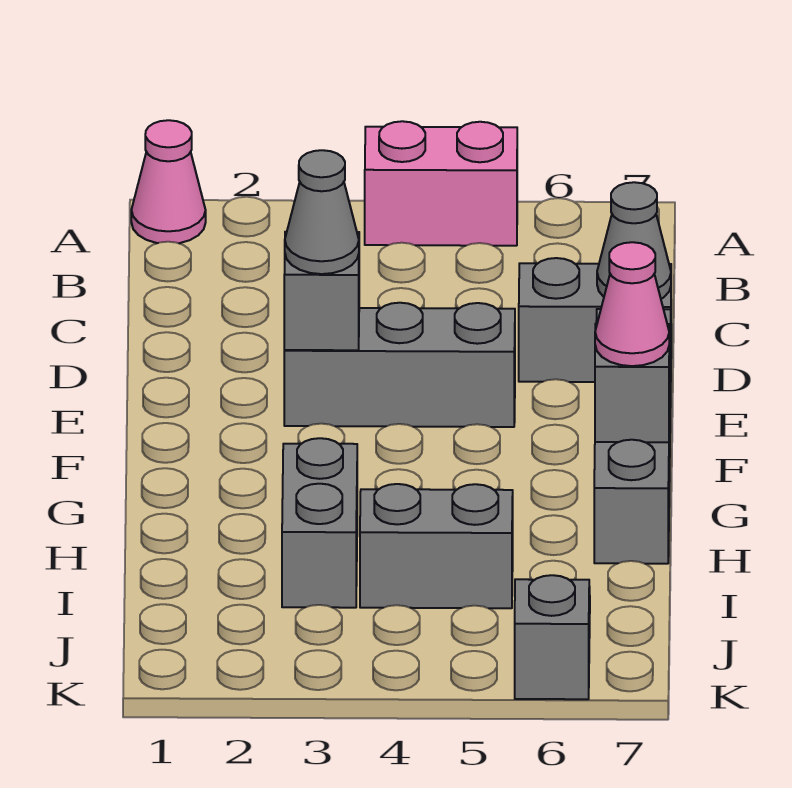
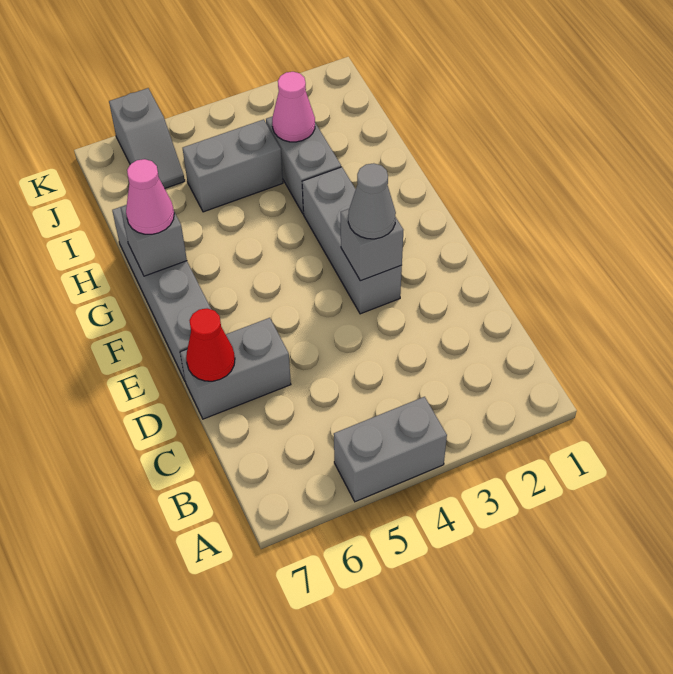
pink cone A1 level 1 -> pink cone I3 level 2
pink brick A4:A5 level 1 -> grey brick A4:A5 level 1
grey cone D7 level 2 -> red cone D7 level 2
grey brick E3:E5 level 1 -> grey brick E3:G3 level 1

